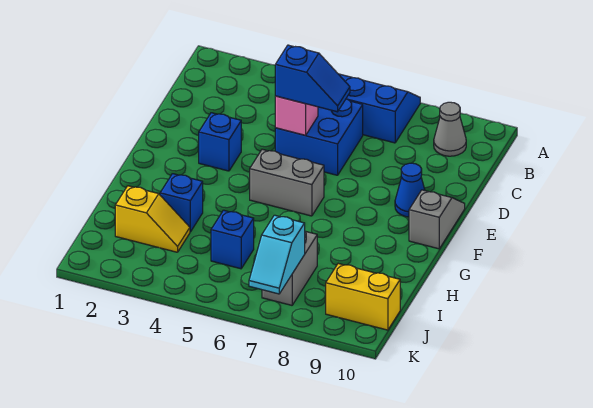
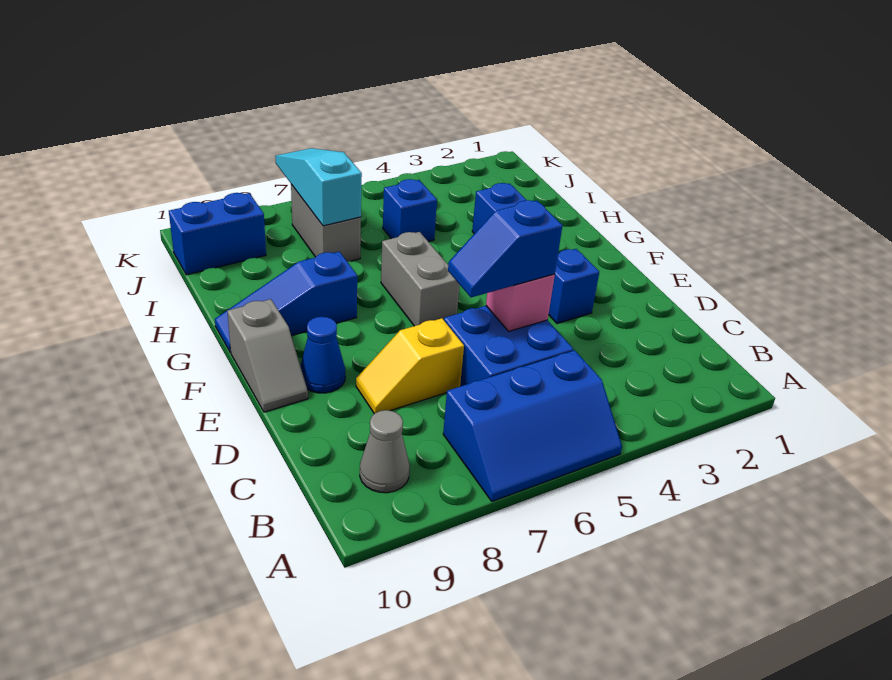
grey brick F5:F6 level 1 -> grey brick F6:G6 level 1
none -> blue slope G8:G10 level 1 top 8
yellow slope I2:I3 level 1 top 2 -> yellow slope D7:D8 level 1 top 7
cyan slope J7:K7 level 2 top J -> cyan slope I7:K7 level 2 top I
yellow brick J9:J10 level 1 -> blue brick J9:J10 level 1

